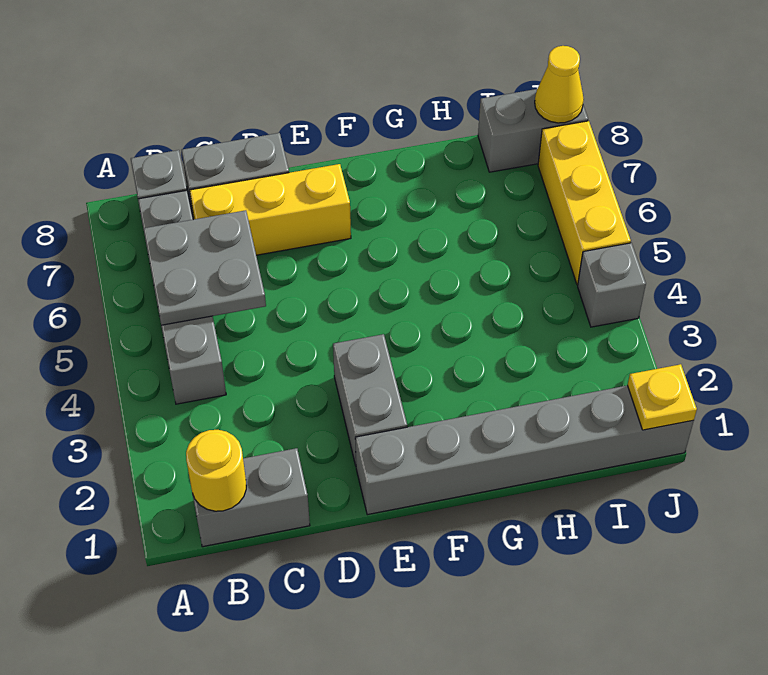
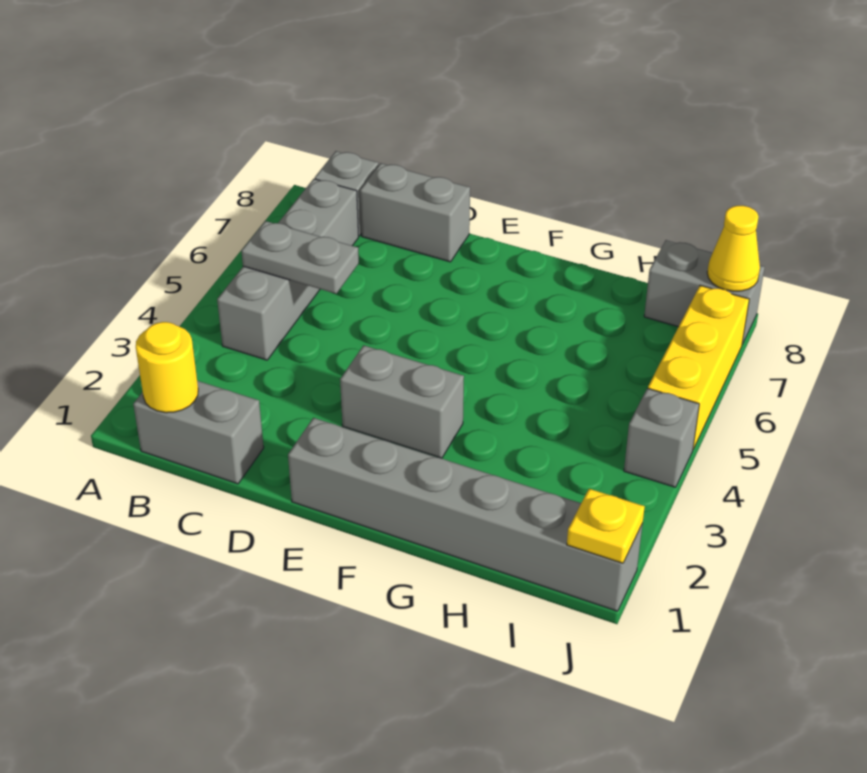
grey plate B5:C6 level 2 -> grey plate B5:C5 level 2
yellow brick C7:E7 level 1 -> none
grey brick E2:E3 level 1 -> grey brick E3:F3 level 1

